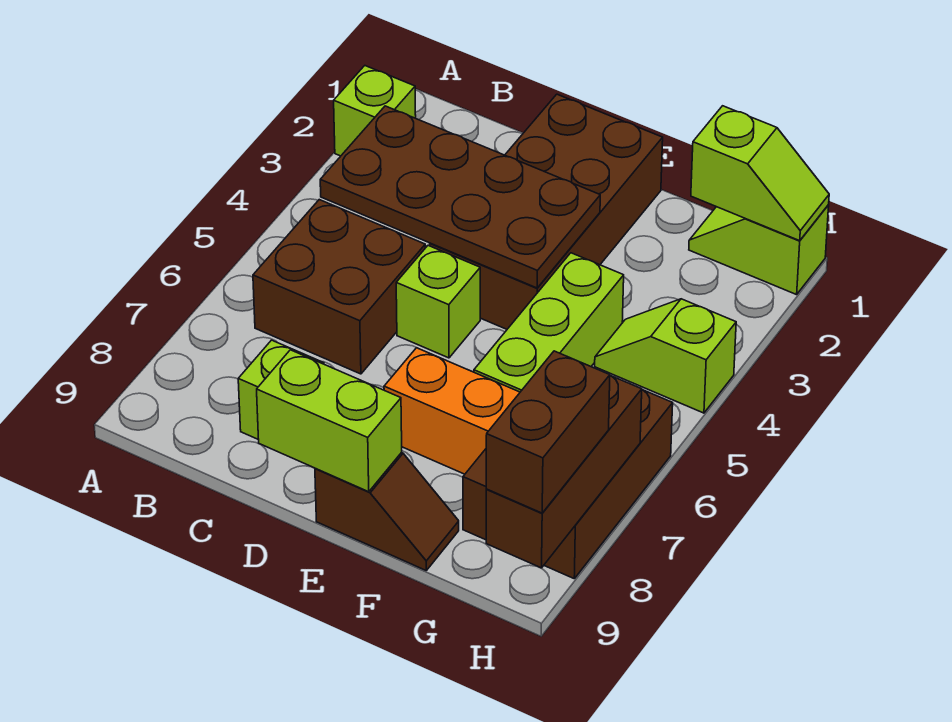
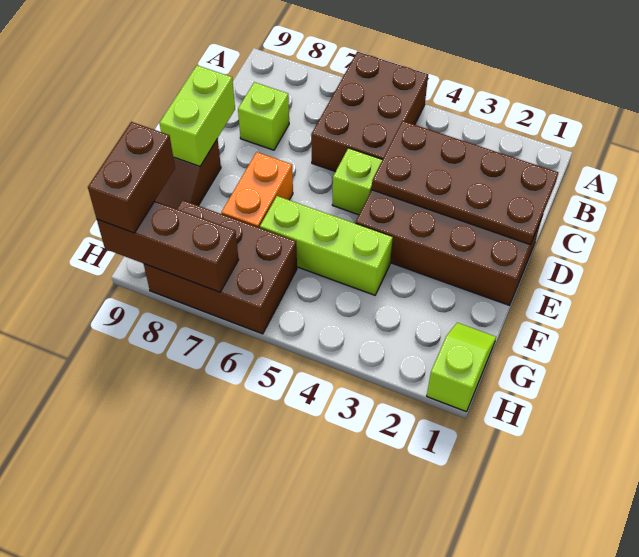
lime brick A2 level 1 -> none
brown plate B3:E4 level 2 -> brown plate C1:D4 level 2
brown brick B5:C6 level 1 -> brown brick A5:C6 level 1
lime slope G1:H1 level 2 top G -> none
lime slope G4:H4 level 1 top H -> none
brown brick H8:H9 level 3 -> brown brick G9:H9 level 3

